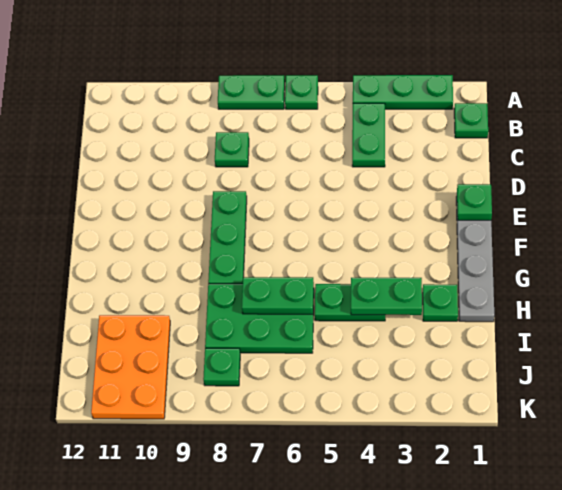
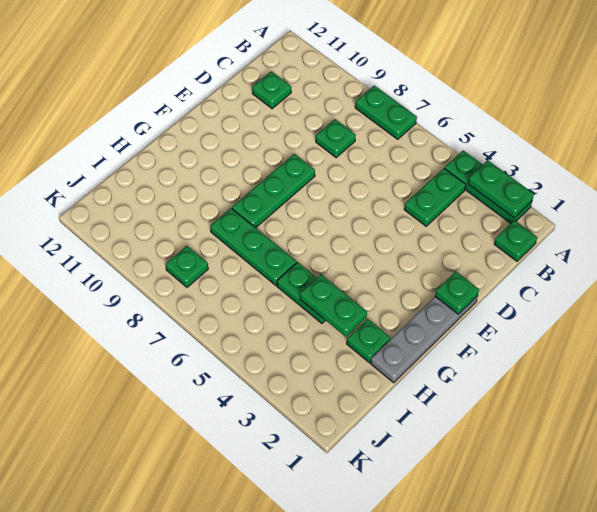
green plate A6 level 1 -> green plate C11 level 1
green plate H6:I8 level 1 -> green plate H6:H8 level 1
green plate H6:H7 level 2 -> green plate A2:A3 level 2
orange plate I10:K11 level 1 -> none

